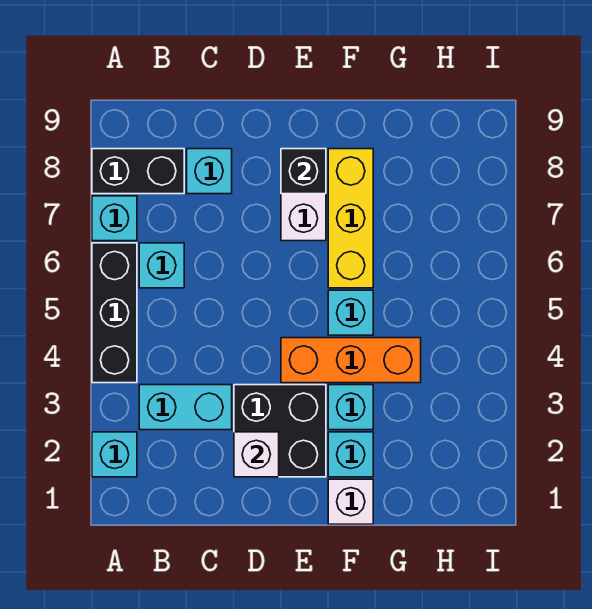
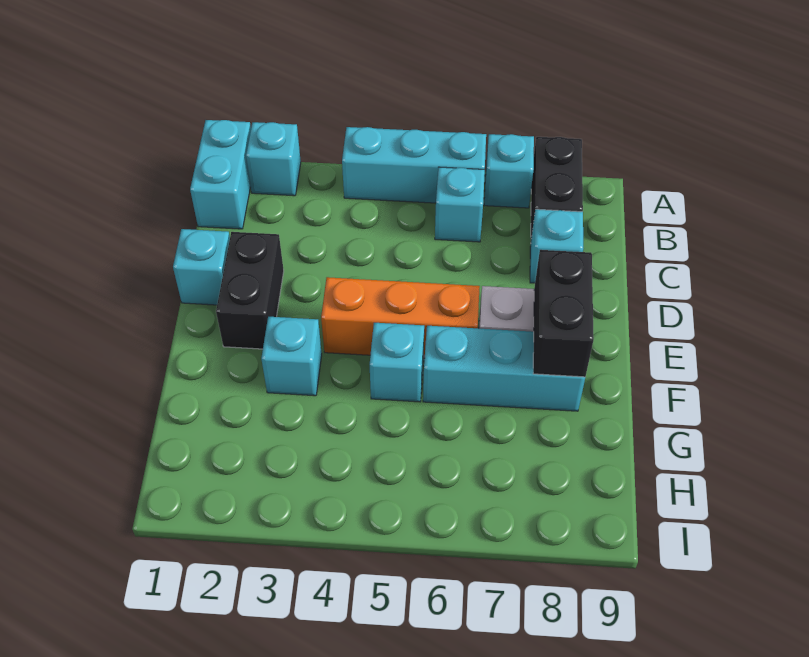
black brick A4:A6 level 1 -> cyan brick A4:A6 level 1
cyan brick B3:C3 level 1 -> cyan brick A1:B1 level 1
black brick D2:E3 level 1 -> black brick D2:E2 level 1
white brick D2 level 2 -> none
orange brick E4:G4 level 1 -> orange brick E4:E6 level 1
black brick E8 level 2 -> black brick E8:F8 level 2
white brick F1 level 1 -> none
cyan brick F2 level 1 -> cyan brick D1 level 1
yellow brick F6:F8 level 1 -> cyan brick F6:F8 level 1

